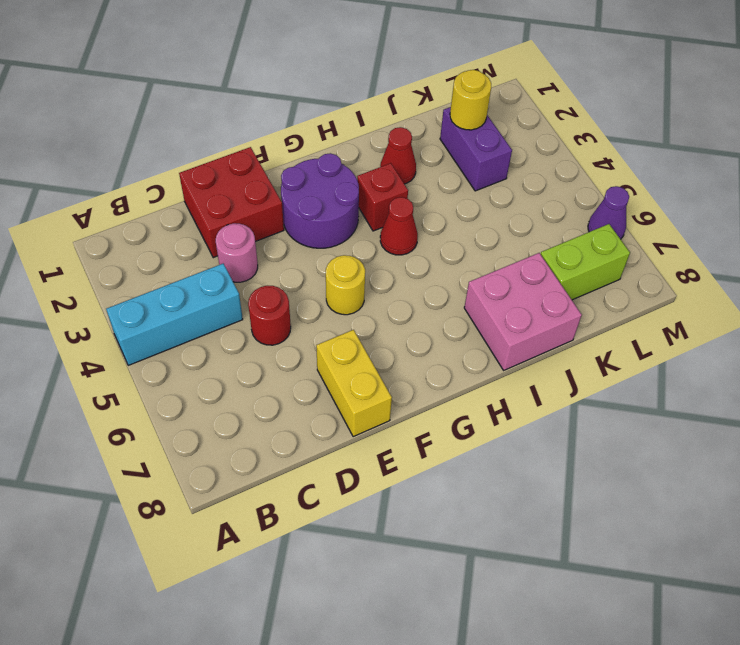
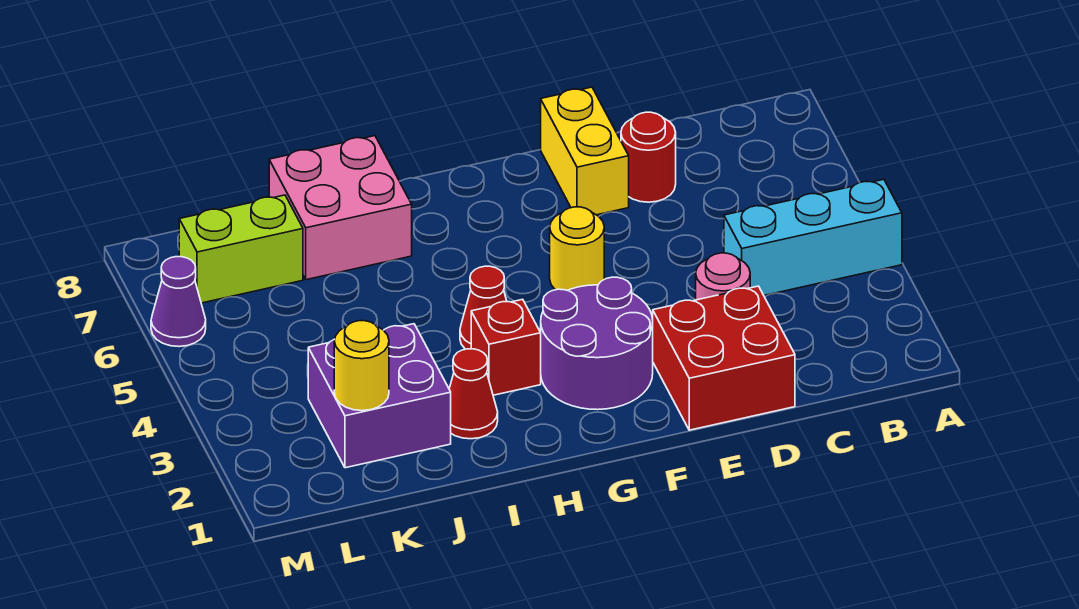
red round brick D5 level 1 -> red round brick D7 level 1
purple brick K2:K3 level 1 -> purple brick J2:K3 level 1

